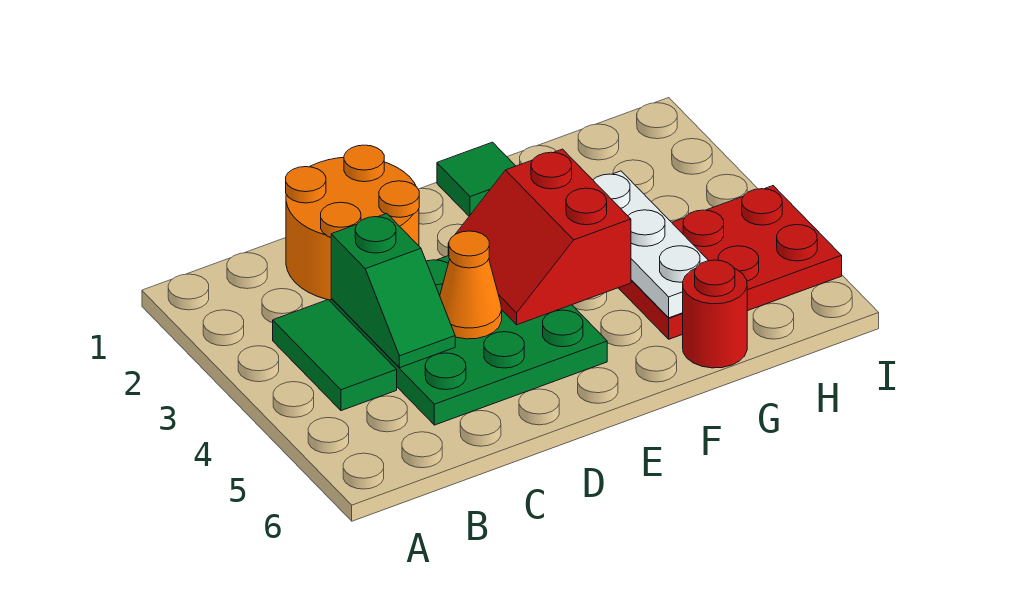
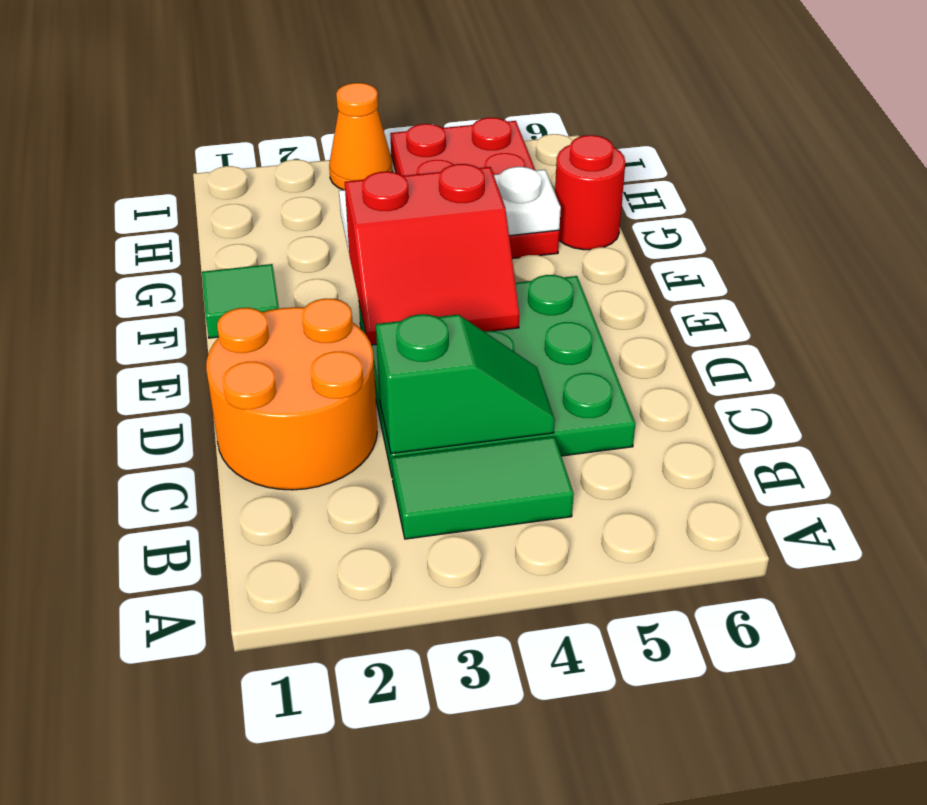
orange cone D4 level 2 -> orange cone I3 level 1

